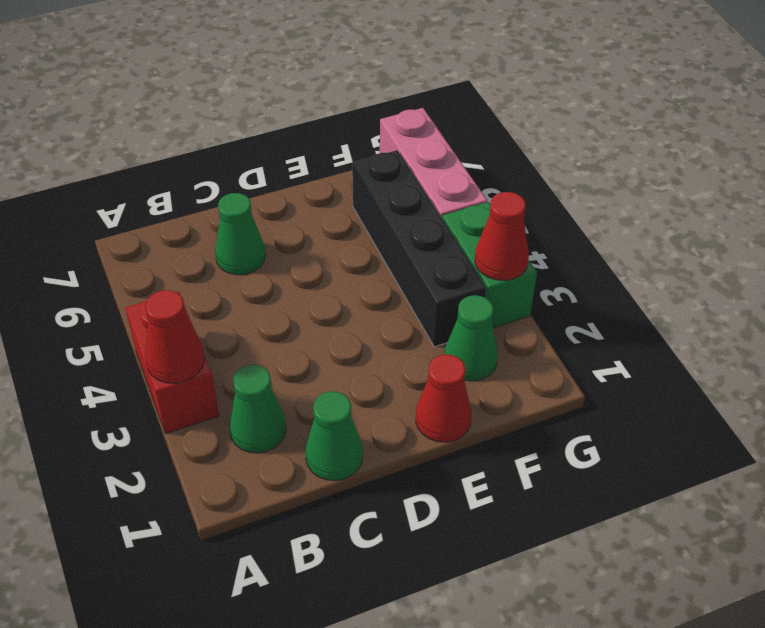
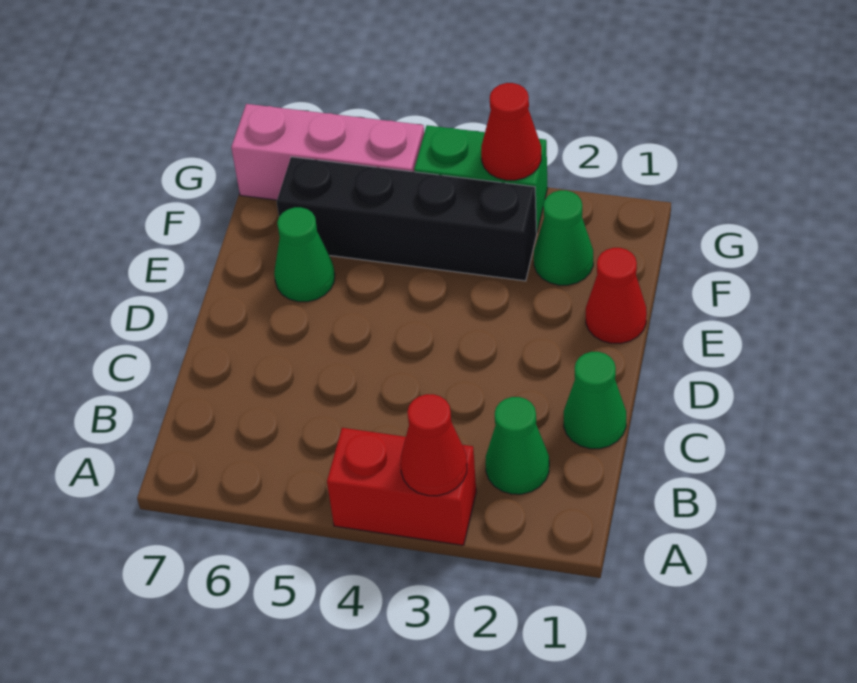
green cone C6 level 1 -> green cone E6 level 1

